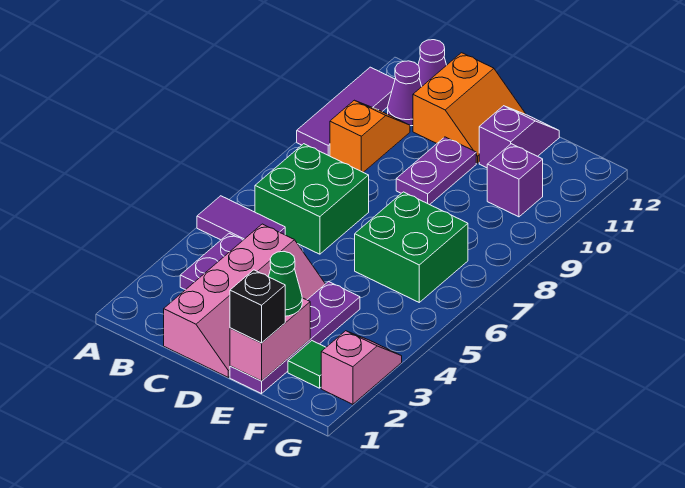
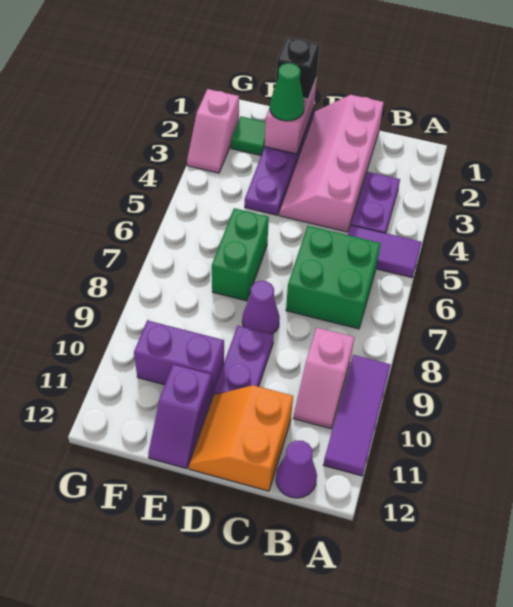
orange slope B9:B10 level 1 top 9 -> pink slope B9:B10 level 1 top 9
purple cone B11 level 1 -> purple cone D8 level 1
green brick E6:F7 level 1 -> green brick E6:E7 level 1
purple brick F10 level 1 -> purple brick E10:F10 level 1

